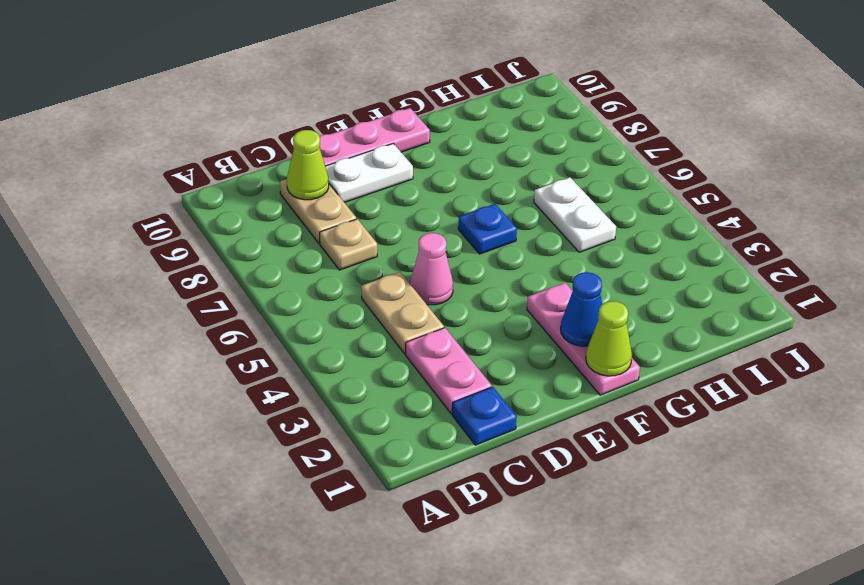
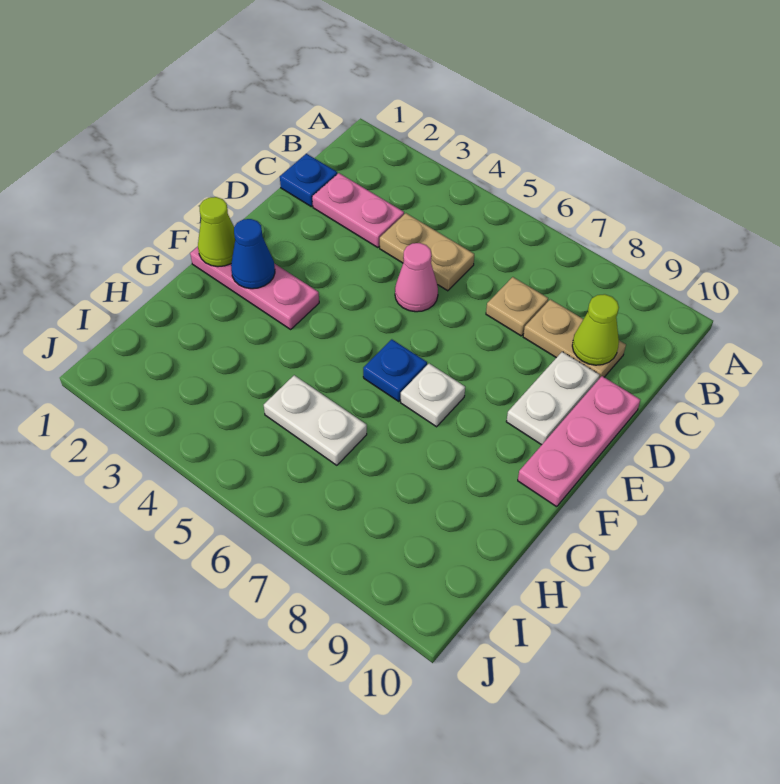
none -> white plate F7 level 1

